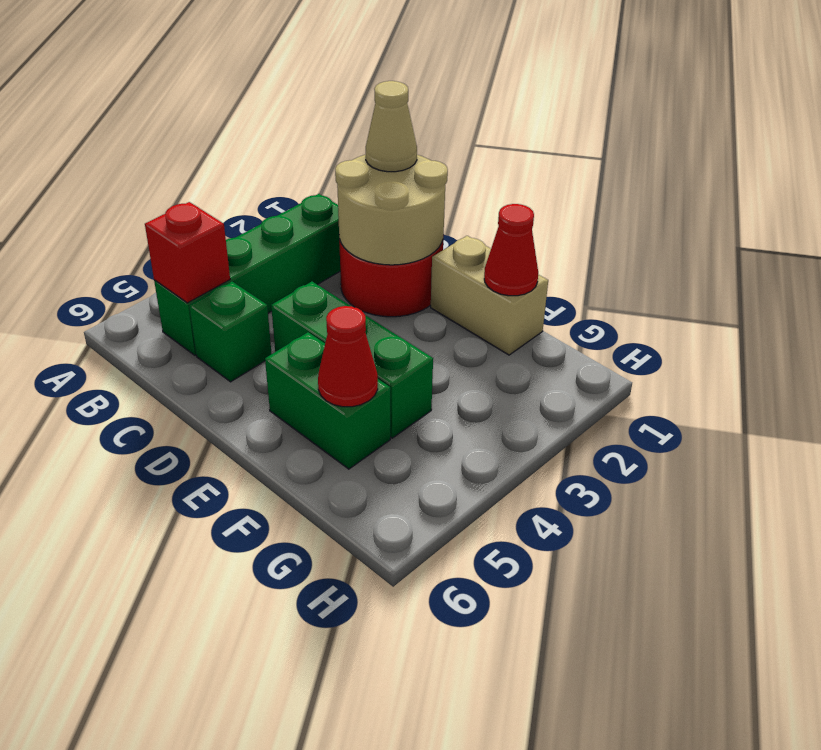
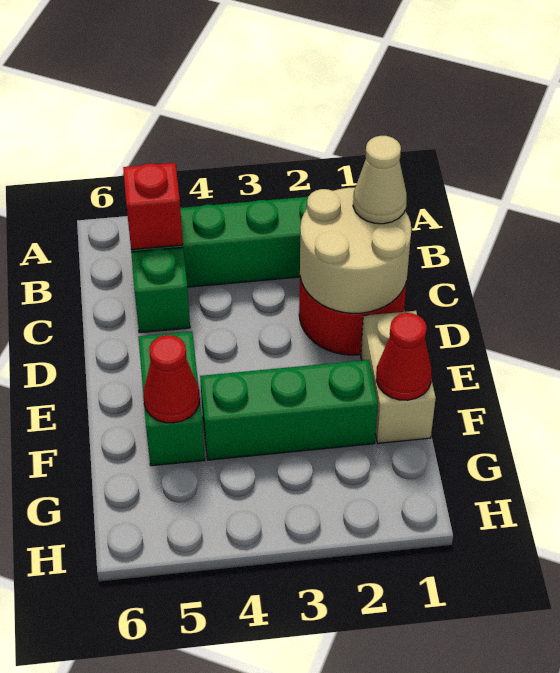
green brick D4:F4 level 1 -> green brick F2:F4 level 1

